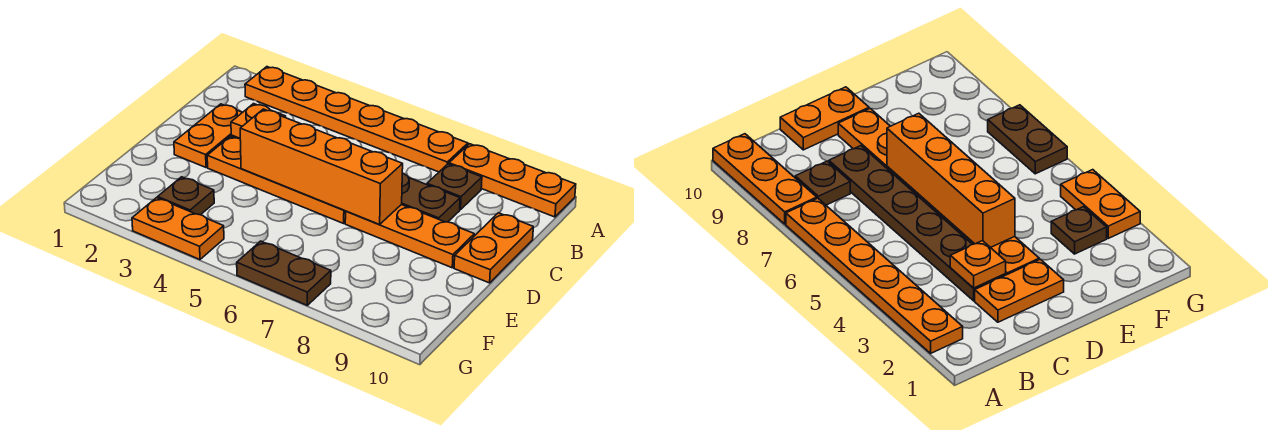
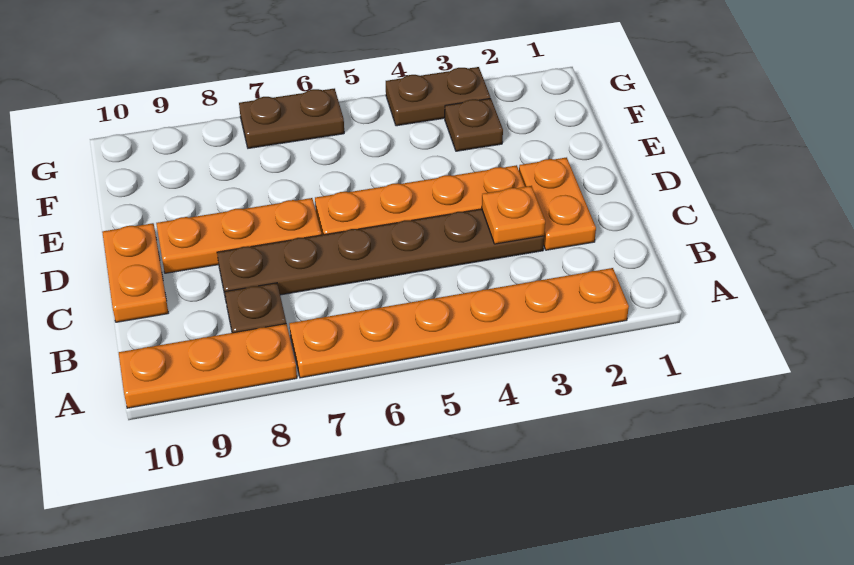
orange brick D4:D7 level 2 -> none
orange plate G3:G4 level 1 -> brown plate G3:G4 level 1

